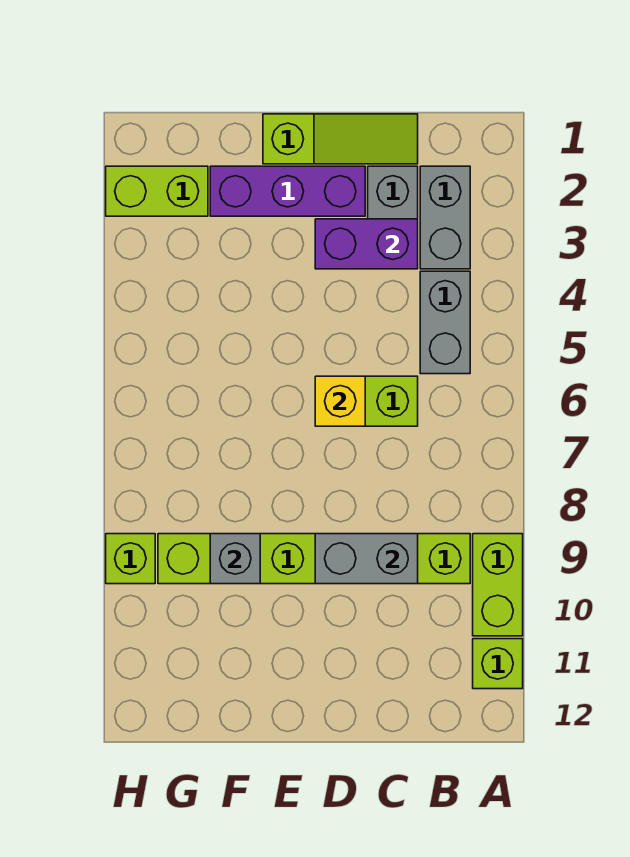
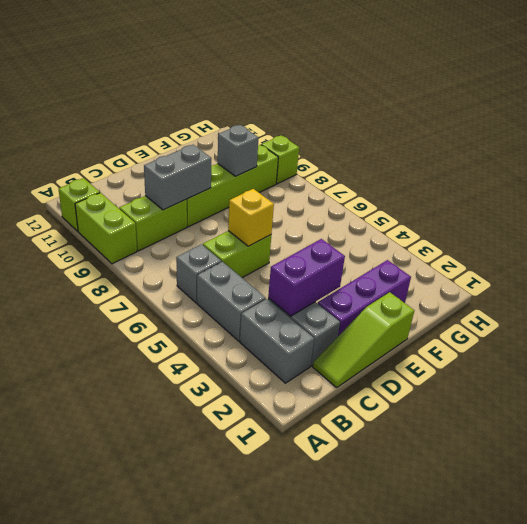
none -> grey brick B6 level 1
lime brick G2:H2 level 1 -> none

